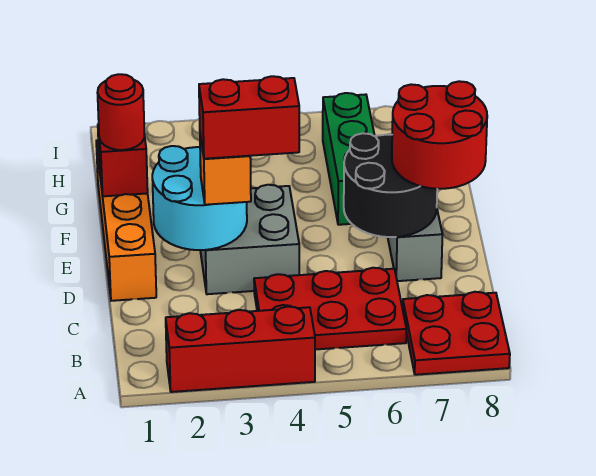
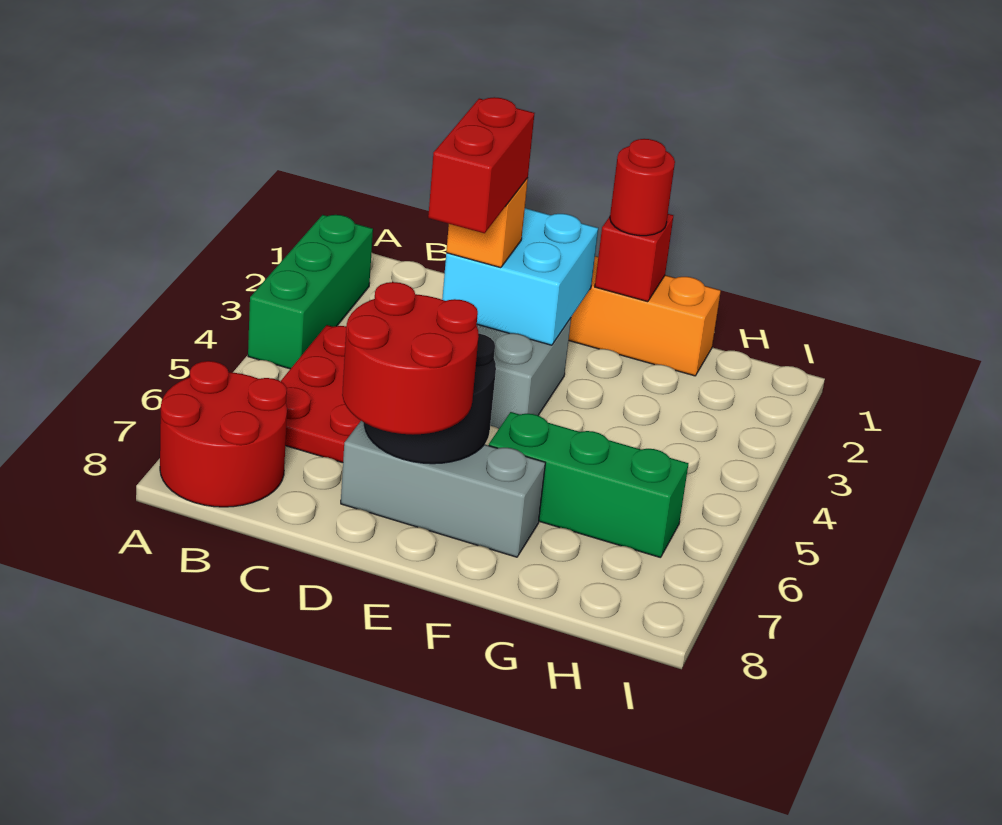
red brick A2:A4 level 1 -> green brick A2:A4 level 1
red plate A7:B8 level 1 -> red round brick A7:B8 level 1
cyan round brick D2:E3 level 2 -> cyan brick D2:E3 level 2

